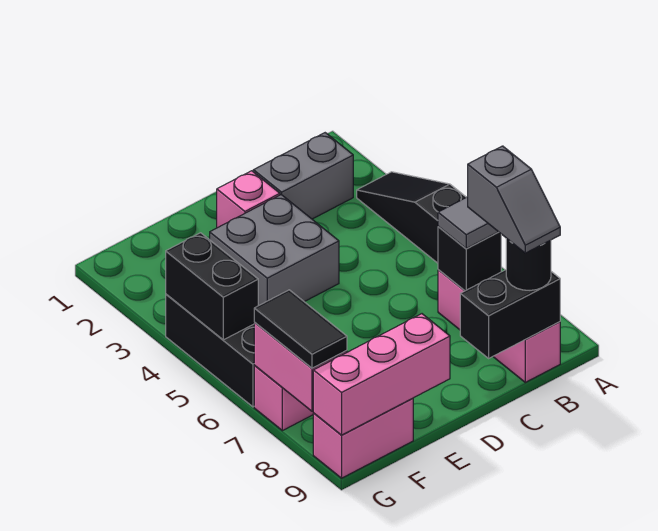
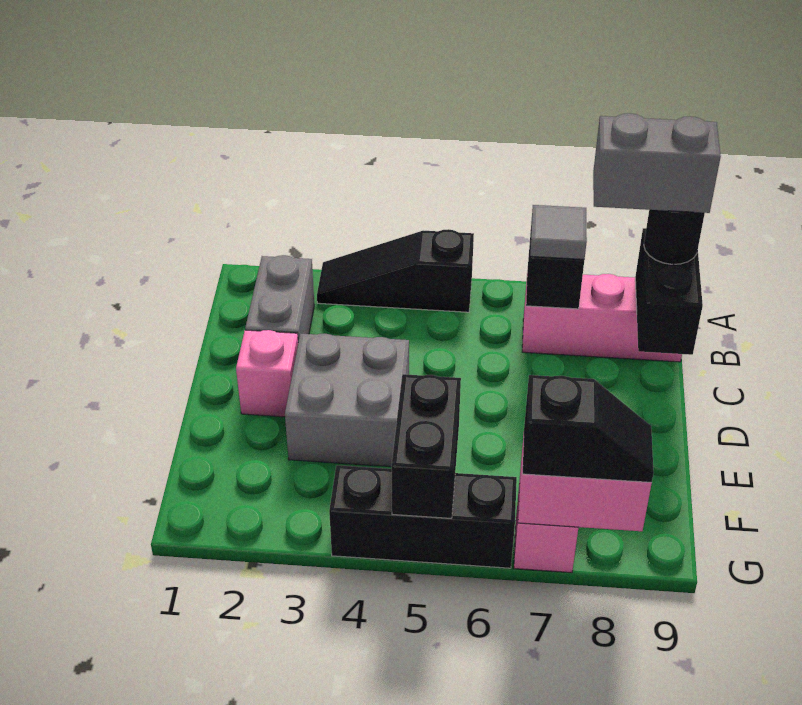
grey slope B8:B9 level 4 top 8 -> grey brick B8:B9 level 4
pink brick E9:G9 level 2 -> none
pink brick F9:G9 level 1 -> none
black brick G4:G5 level 2 -> black brick F5:G5 level 2
black tile G7:G8 level 3 -> black slope G7:G8 level 3 top 7

